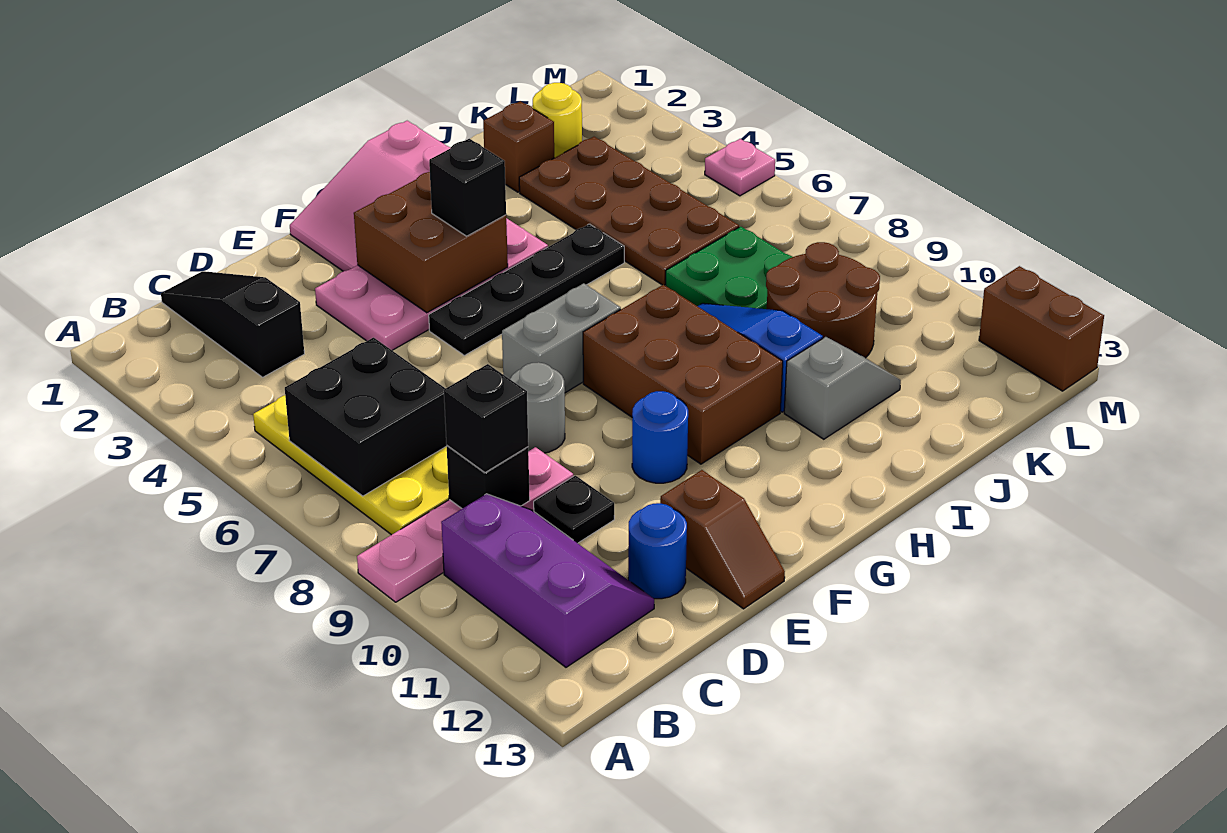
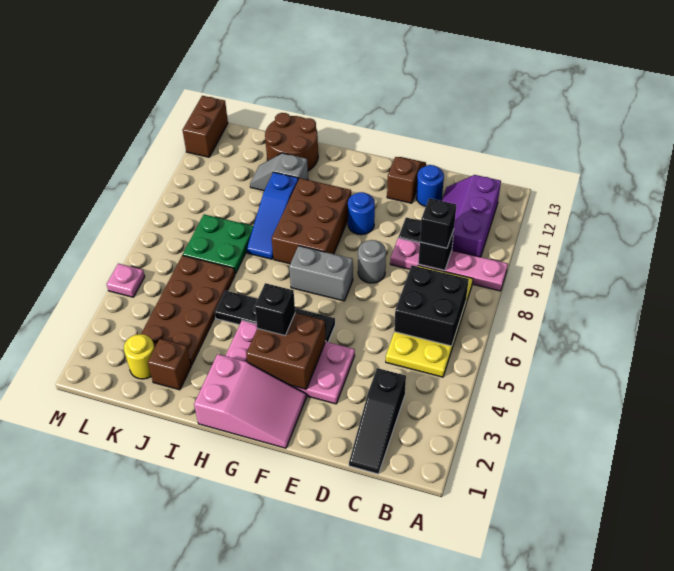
brown round brick J9:K10 level 1 -> brown round brick I12:J13 level 1

